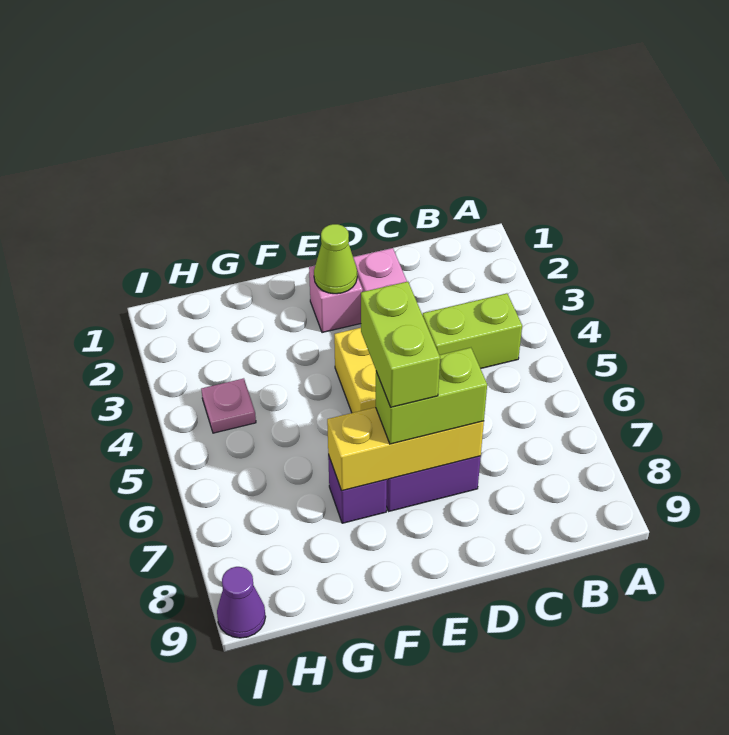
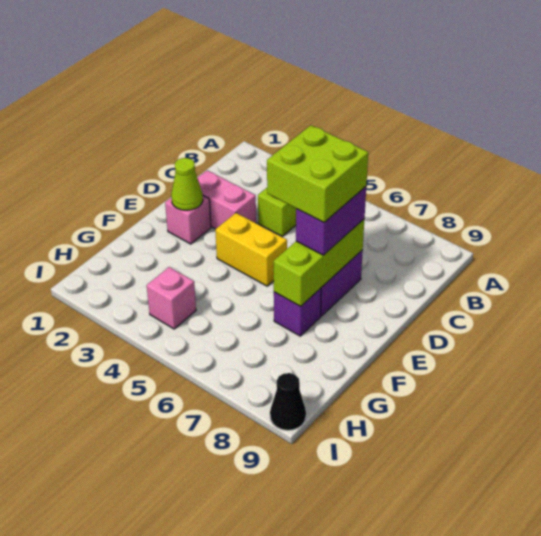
yellow brick D7:F7 level 2 -> lime brick D7:F7 level 2
lime brick D7:E7 level 3 -> purple brick D7:E7 level 3
lime brick E6:E7 level 4 -> lime brick D6:E7 level 4
pink plate H4 level 1 -> pink brick H4 level 1
purple cone I9 level 1 -> black cone I9 level 1

